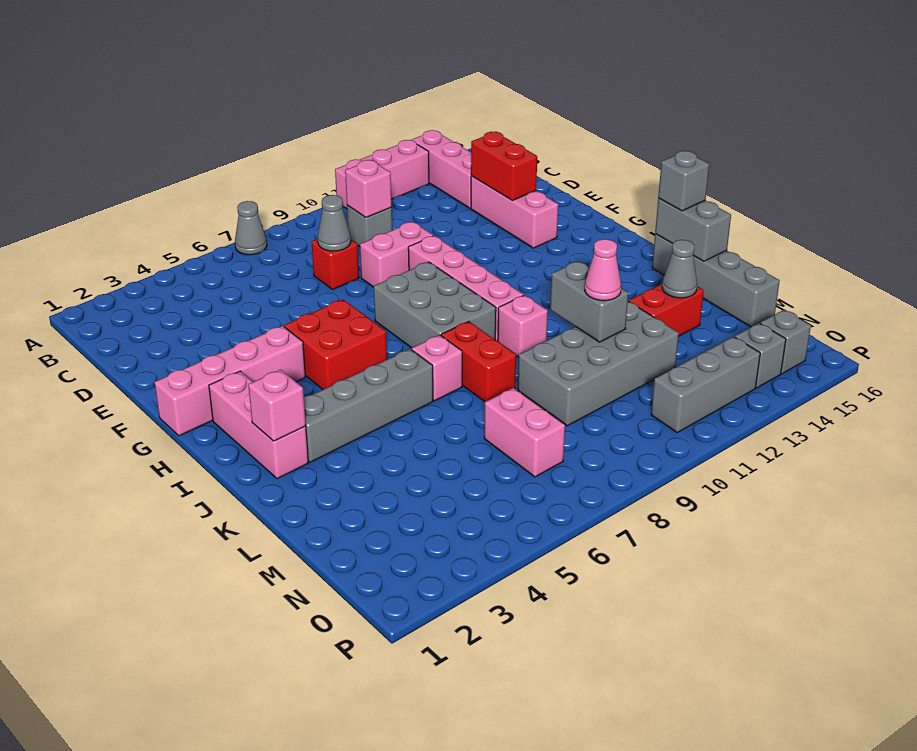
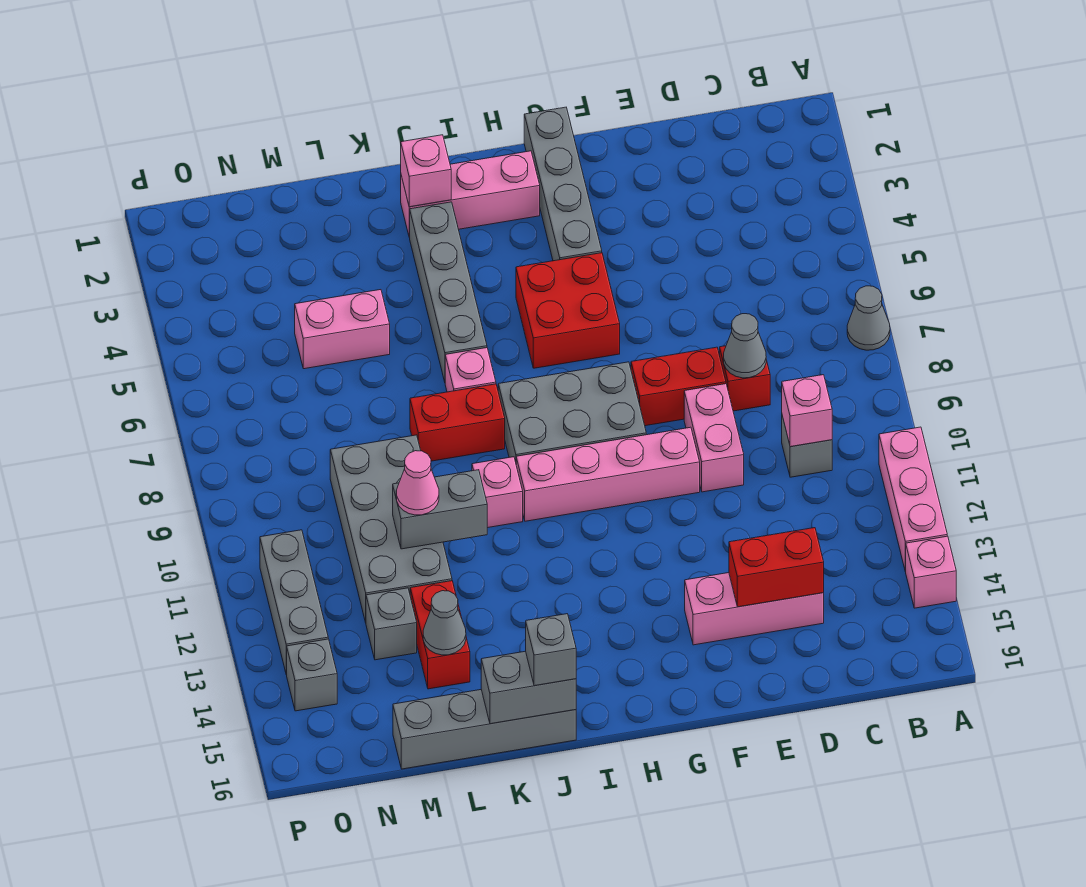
pink brick A14:C14 level 1 -> pink brick A14 level 1
none -> red brick E8:F8 level 1
pink brick G1:G4 level 1 -> grey brick G1:G4 level 1
pink brick M7:N7 level 1 -> pink brick L5:M5 level 1
grey brick O15 level 1 -> grey brick M13 level 1

